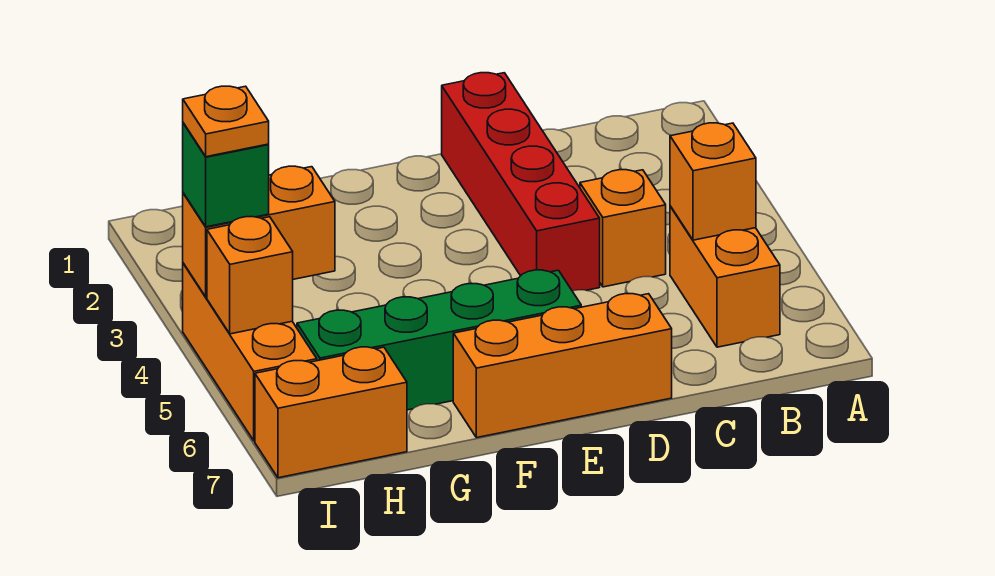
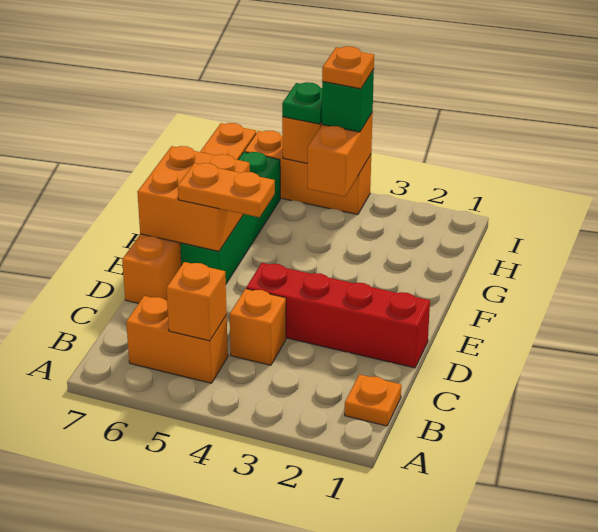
none -> orange plate B1 level 1
none -> orange plate E5:E6 level 3
none -> orange brick E6:F7 level 2
none -> green plate I5 level 3

